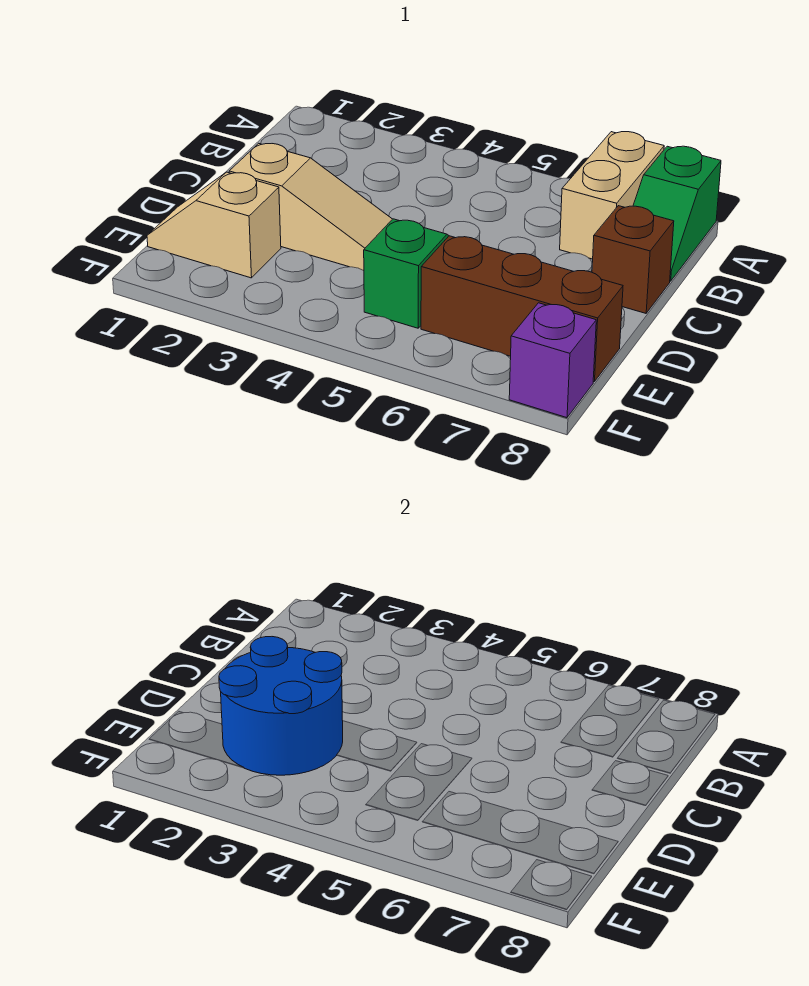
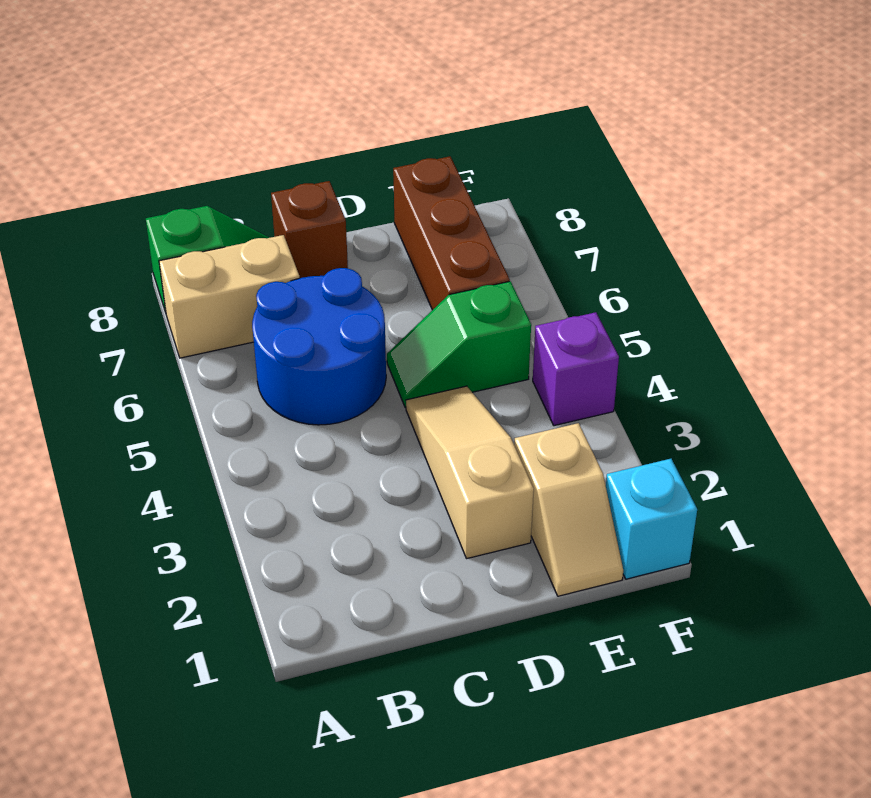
blue round brick D2:E3 level 2 -> blue round brick B5:C6 level 1
none -> cyan brick F1 level 1
purple brick F8 level 1 -> purple brick F4 level 1

